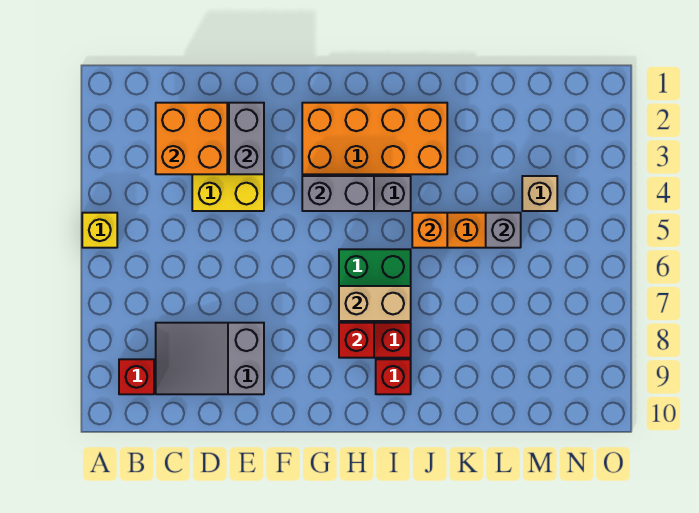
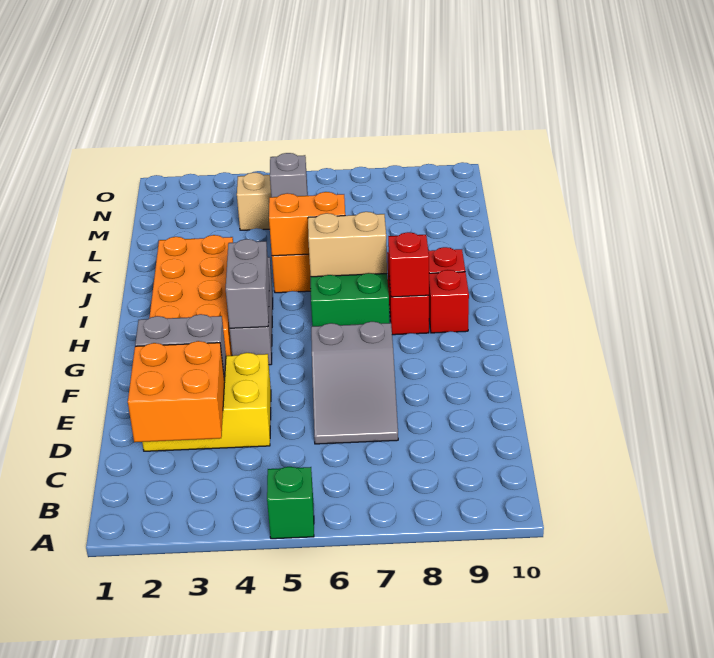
yellow brick A5 level 1 -> green brick A5 level 1
red brick B9 level 1 -> red brick H9 level 1
grey slope C8:E9 level 1 top E -> grey slope D6:F7 level 1 top F
tan brick H7:I7 level 2 -> tan brick I6:I7 level 2
orange brick J5 level 2 -> orange brick J5:J6 level 2

